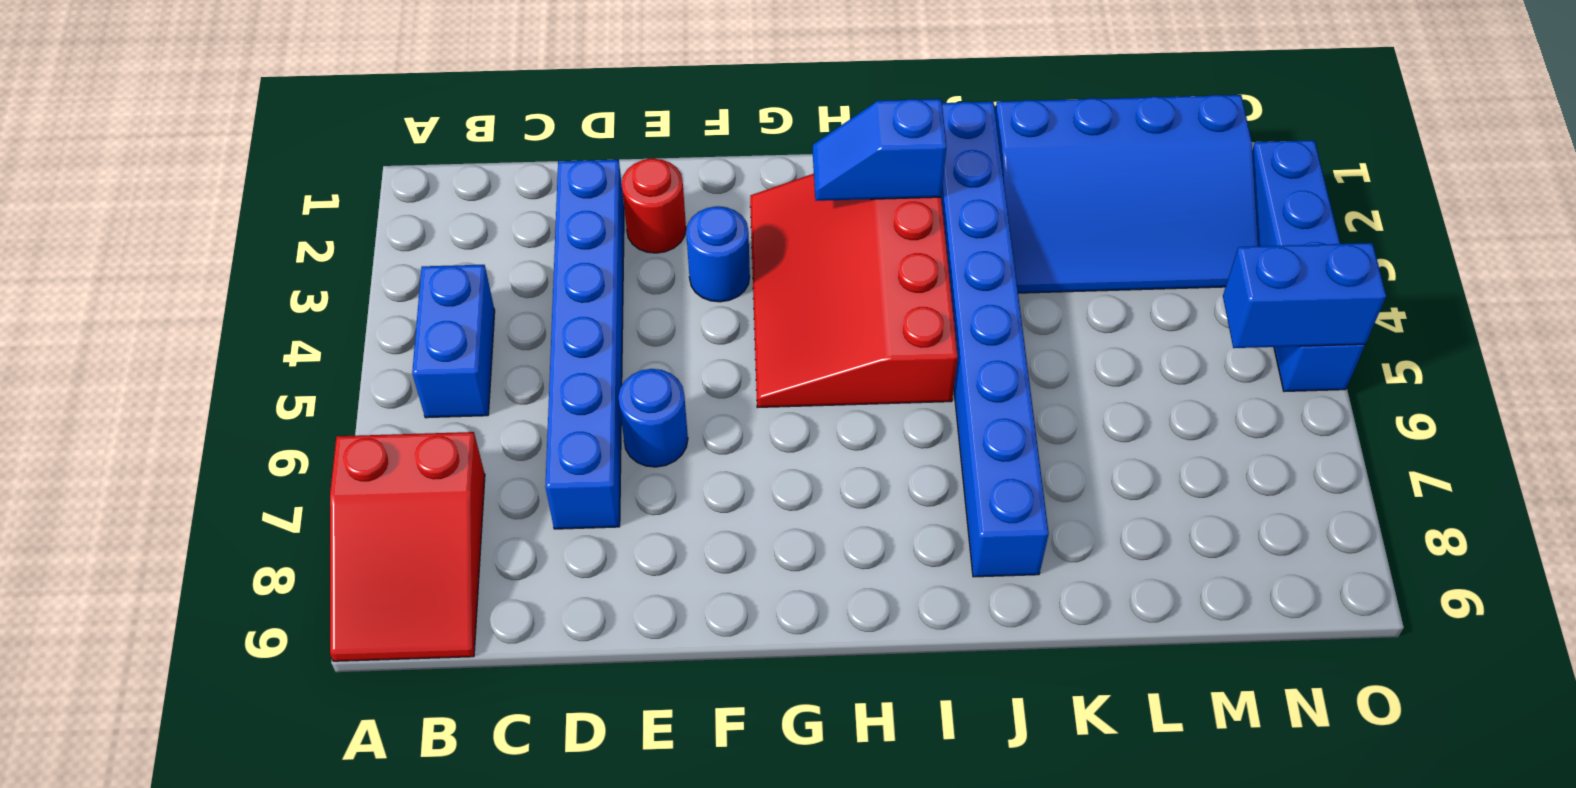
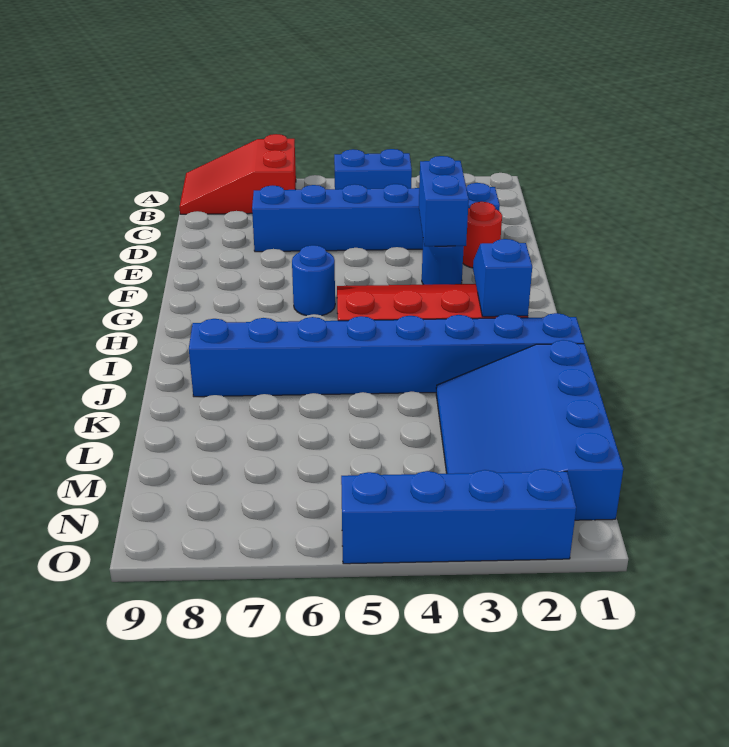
blue round brick E6 level 1 -> blue round brick G6 level 1
blue brick N5:O5 level 2 -> blue brick E3:F3 level 2

